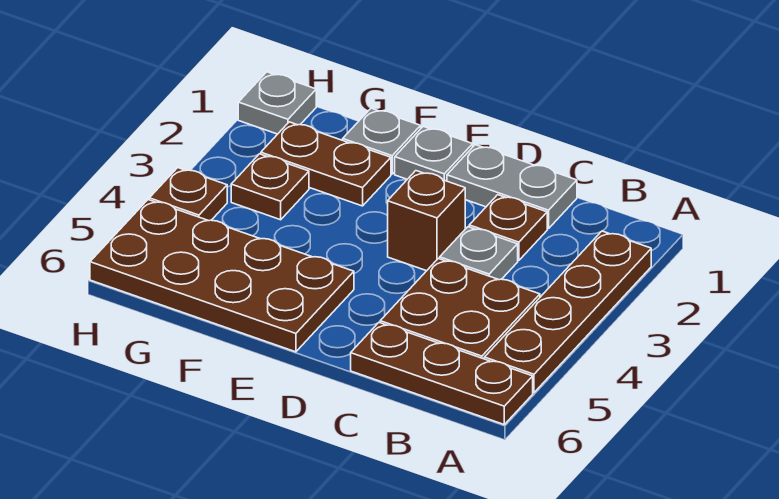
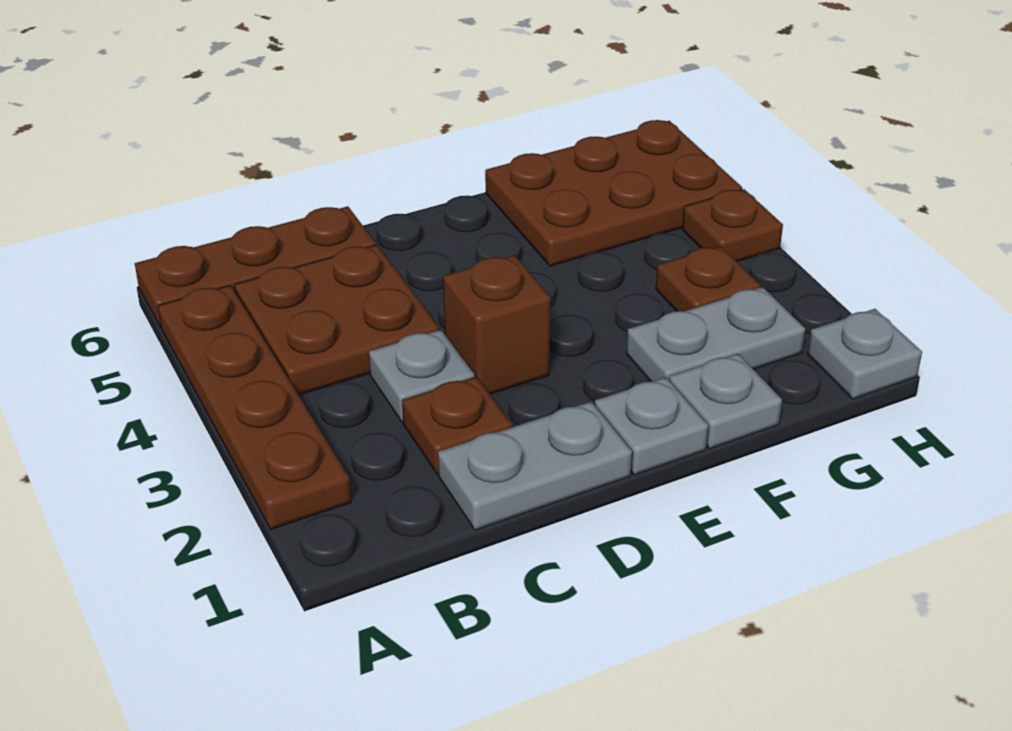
brown plate E5:H6 level 1 -> brown plate F5:H6 level 1
brown plate F2:G2 level 1 -> grey plate F2:G2 level 1

